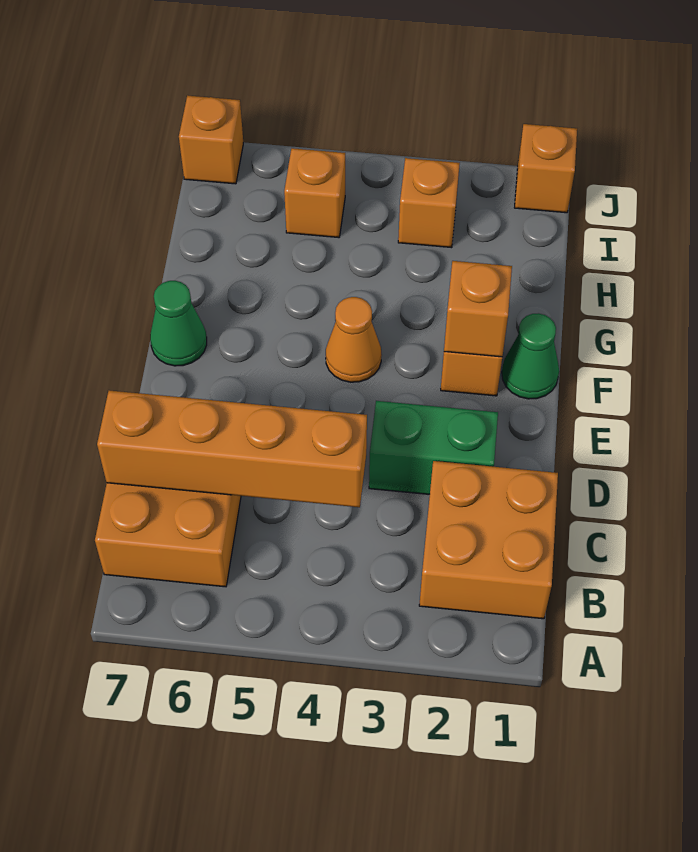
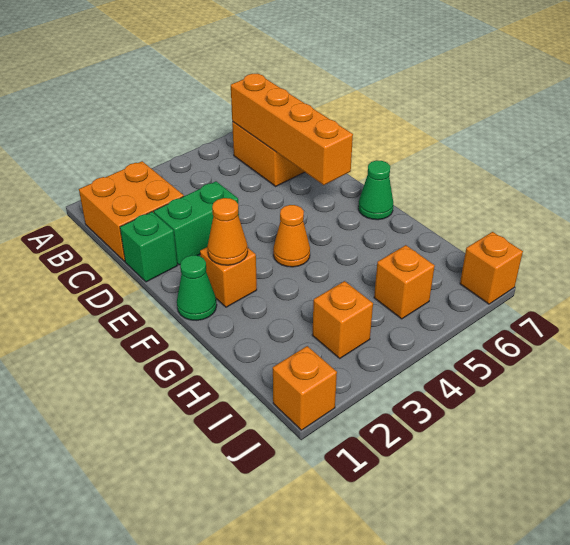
orange brick C4:C7 level 2 -> orange brick B6:E6 level 2
none -> green brick D1 level 1
orange brick F2 level 2 -> orange cone F2 level 2

